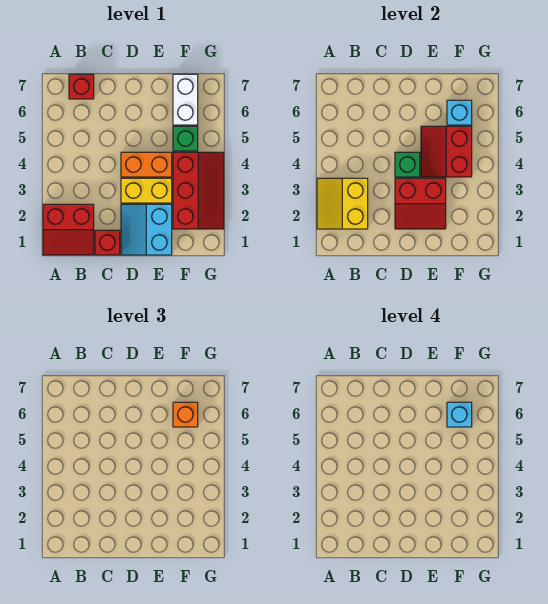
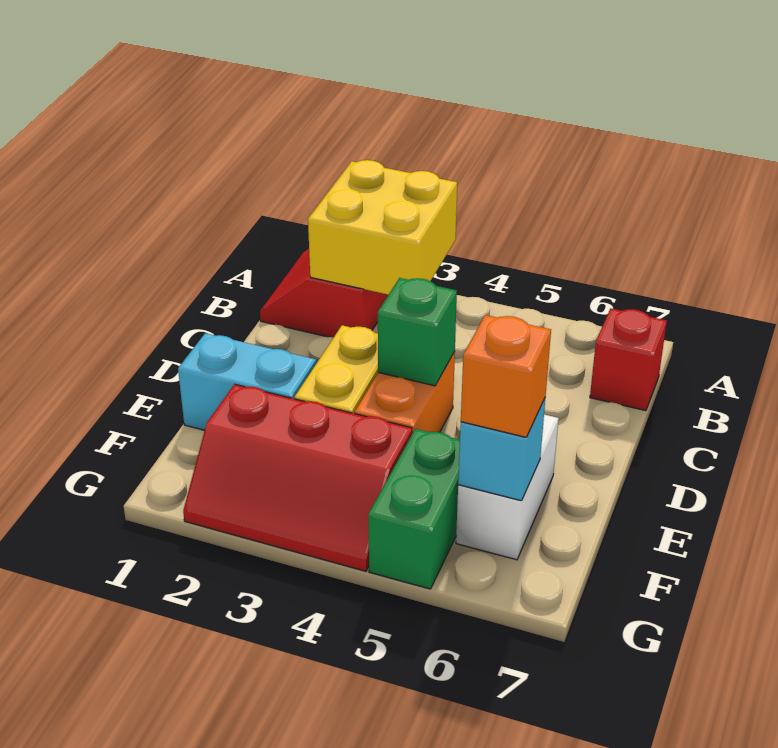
yellow slope A2:B3 level 2 top B -> yellow brick A2:B3 level 2
red brick C1 level 1 -> none
red slope D2:E3 level 2 top 3 -> none
red slope E4:F5 level 2 top F -> none
green brick F5 level 1 -> green brick F5:G5 level 1
white brick F6:F7 level 1 -> white brick E6:F6 level 1
cyan brick F6 level 4 -> none

